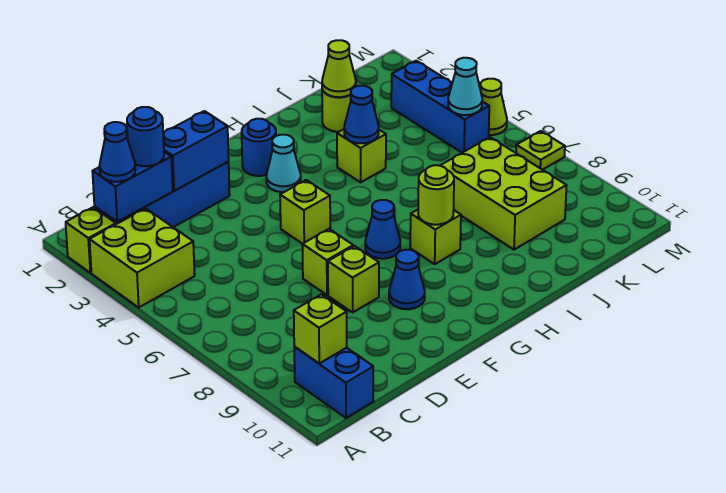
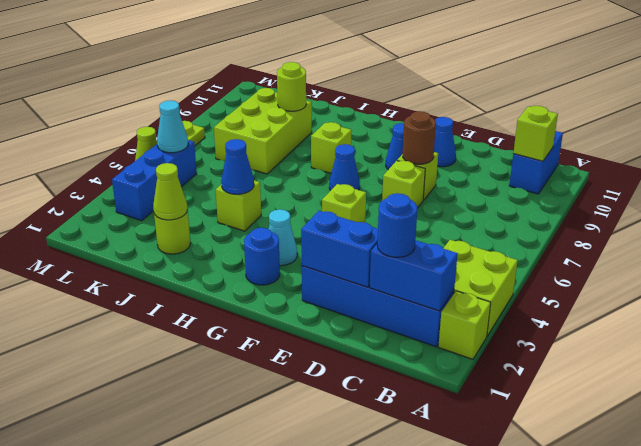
blue cone B2 level 3 -> blue cone E10 level 1
none -> brown round brick E8 level 2
lime round brick H8 level 2 -> lime round brick J9 level 2

